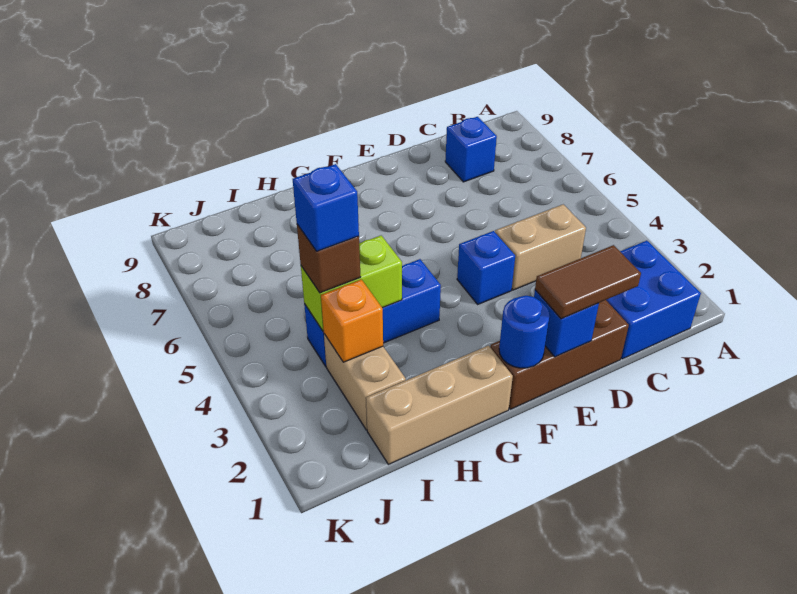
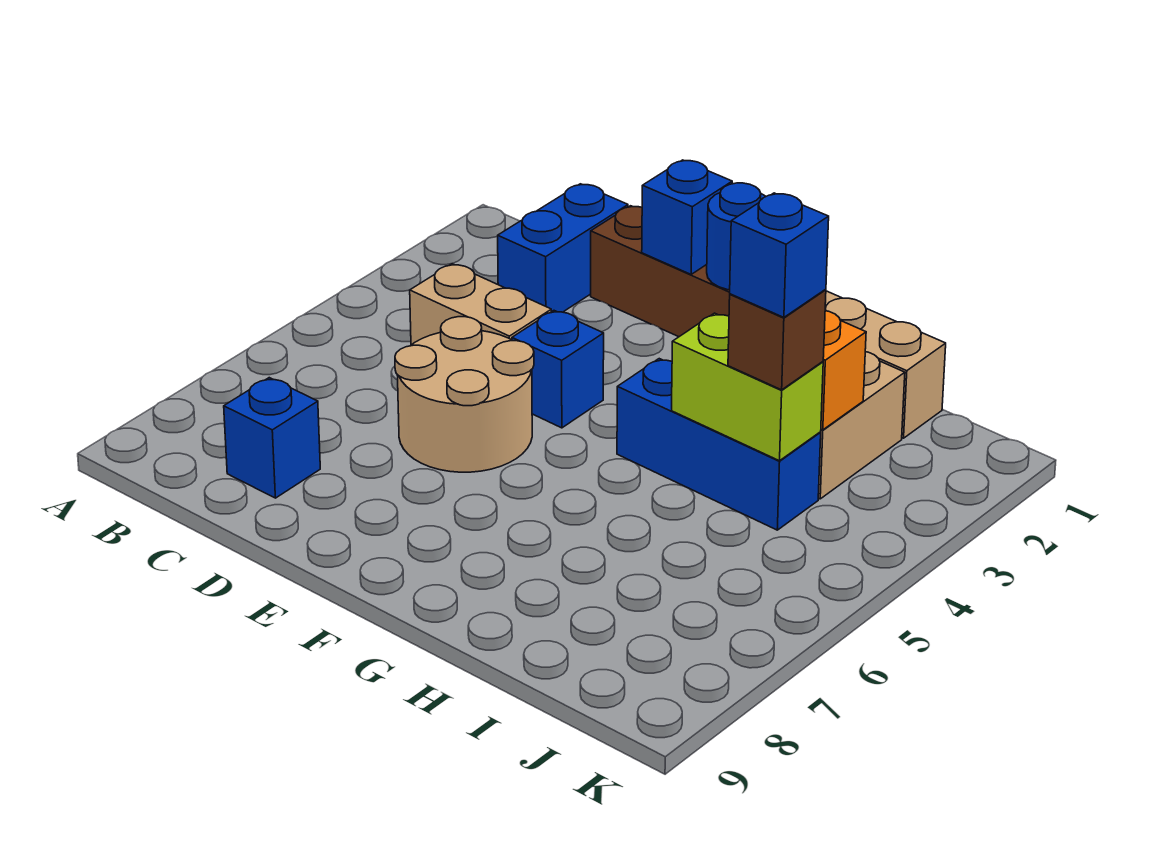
blue brick B1:C2 level 1 -> blue brick C1:C2 level 1
brown tile D1:E1 level 3 -> none
none -> tan round brick D5:E6 level 1

